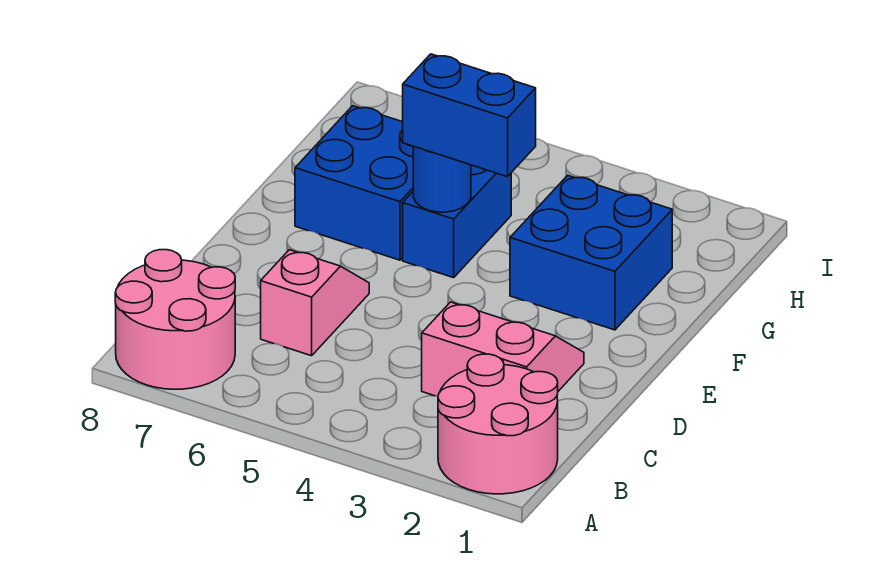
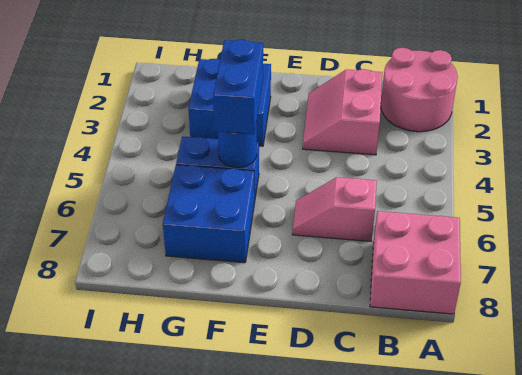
pink round brick A7:B8 level 1 -> pink brick A7:B8 level 1

